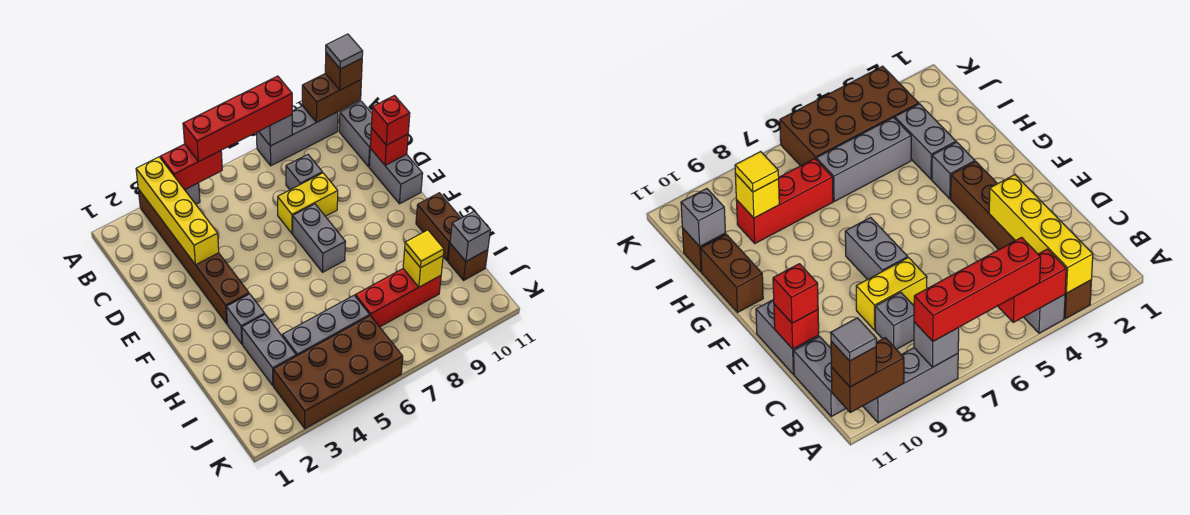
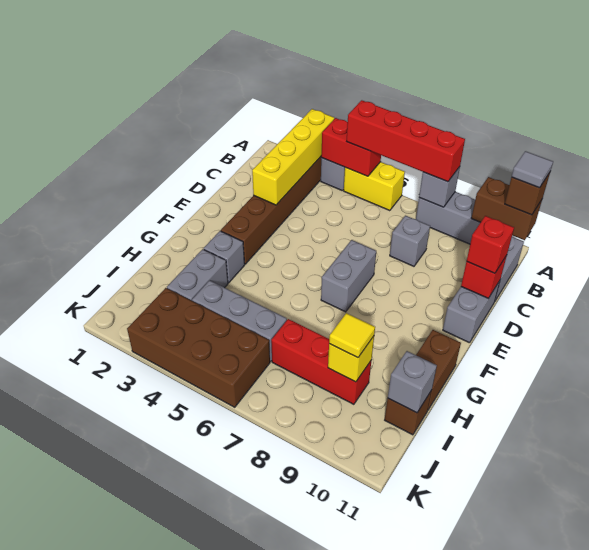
yellow brick D7:D8 level 1 -> yellow brick A5:A6 level 1

